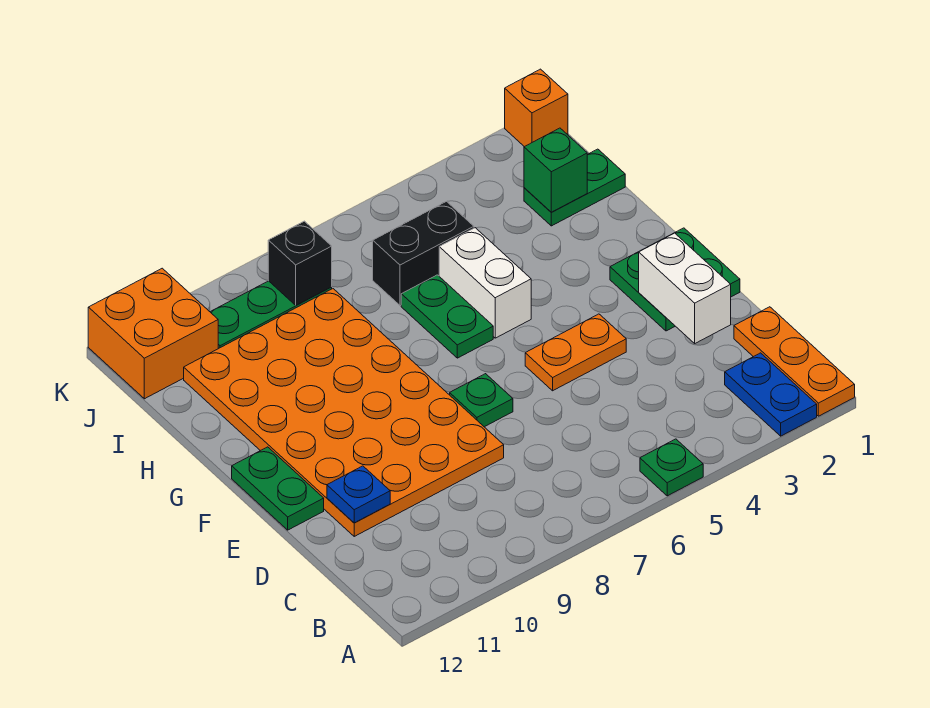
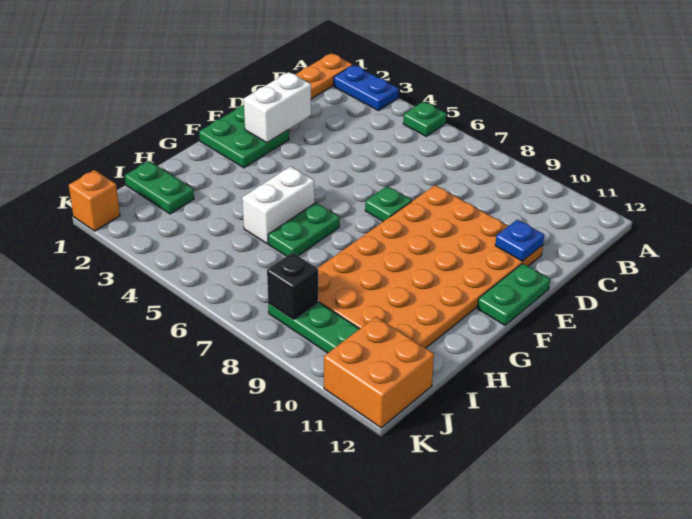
blue plate A2:B2 level 1 -> blue plate A2:A3 level 1
orange plate E4:E5 level 1 -> none
green brick I2 level 2 -> none
black brick I5:I6 level 1 -> none

